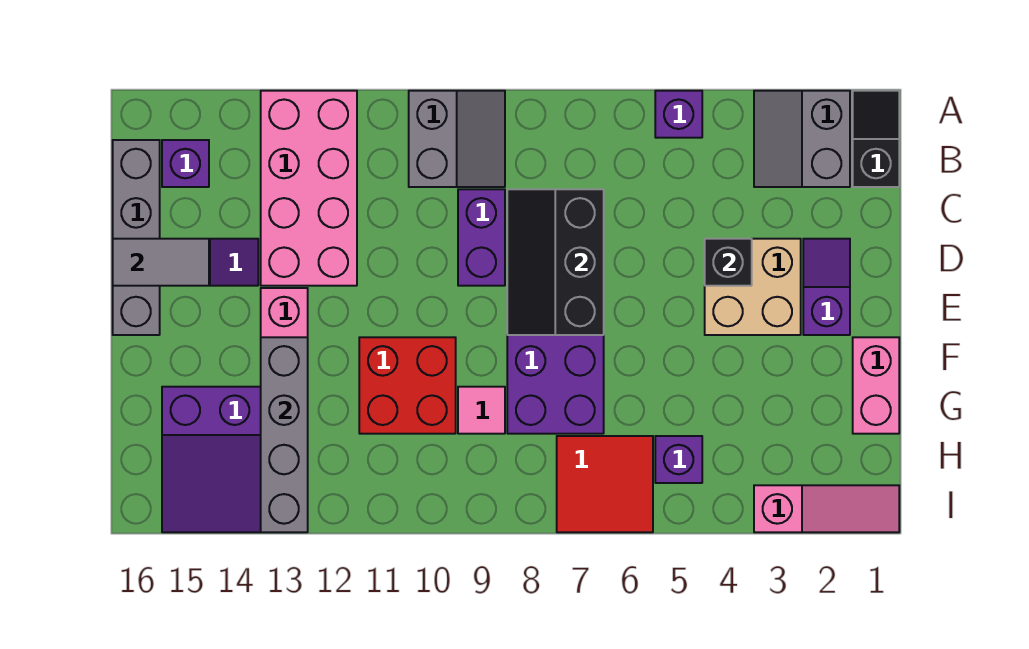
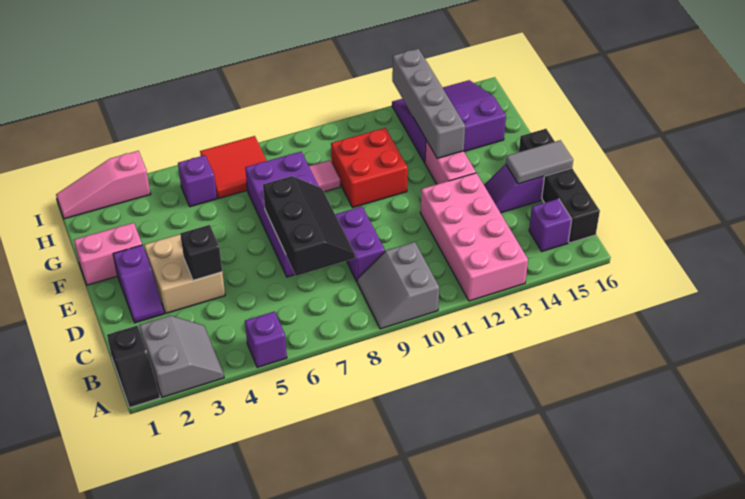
grey brick B16:E16 level 1 -> black brick B16:E16 level 1
pink brick F1:G1 level 1 -> pink brick F1:F2 level 1

